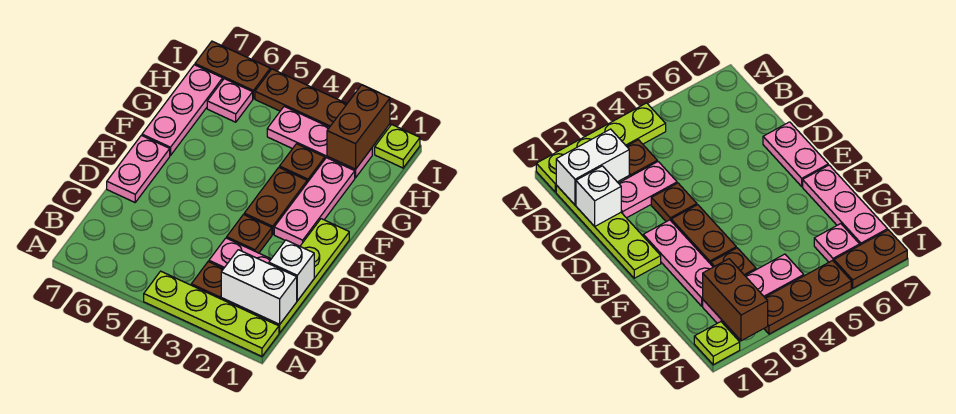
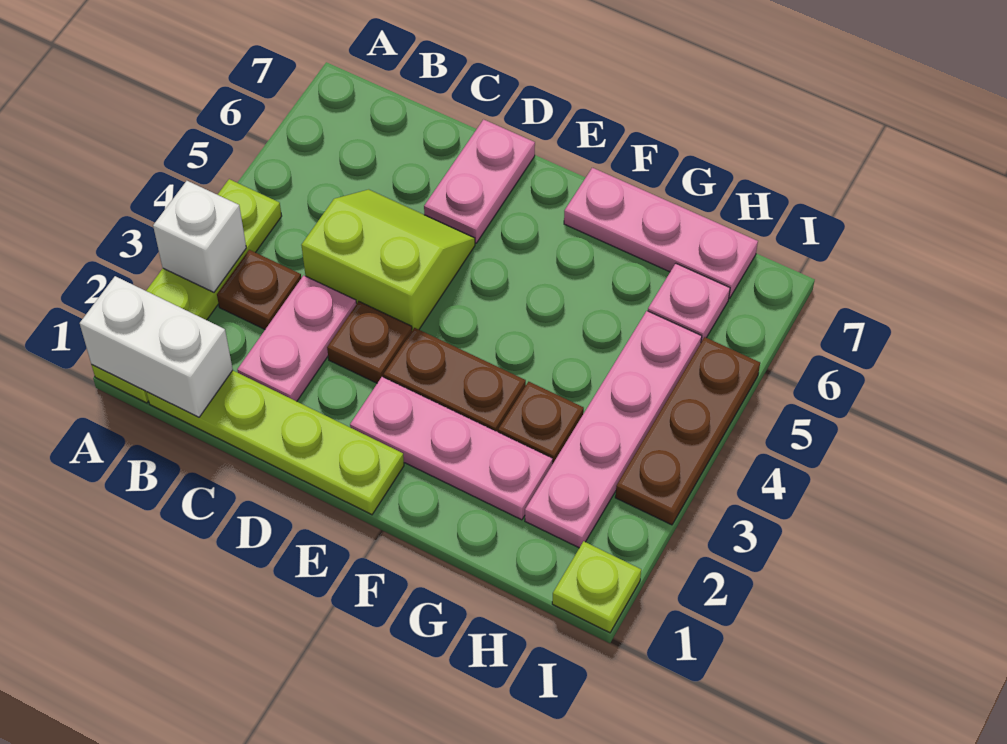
white brick B1:B2 level 2 -> white brick A1:B1 level 2
white brick C1 level 2 -> white brick A3 level 2
none -> lime slope C4:D5 level 1 top 4
pink plate D7:E7 level 1 -> pink plate D6:D7 level 1
pink plate H2:H4 level 1 -> pink plate H2:H5 level 1
brown brick H2:I2 level 2 -> none
brown plate I6:I7 level 1 -> none

